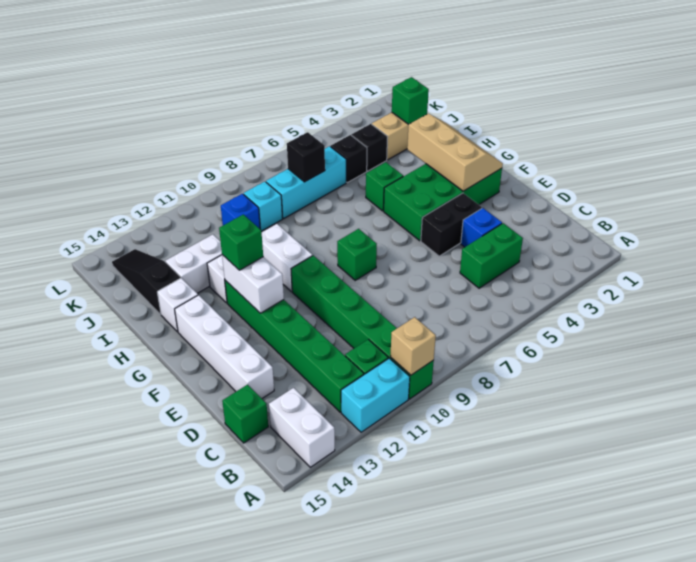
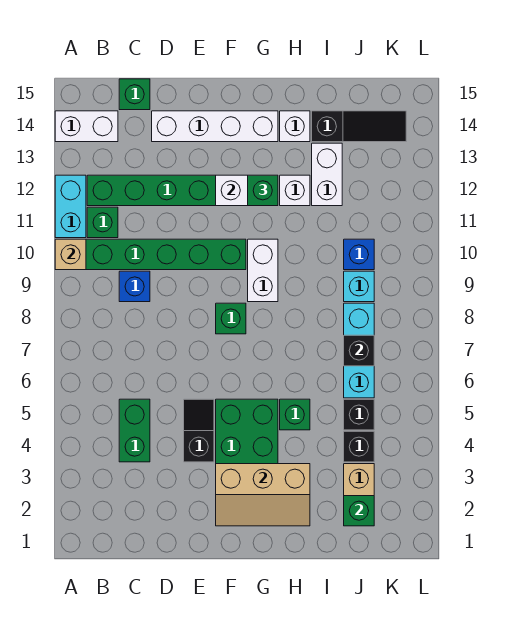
blue brick D4 level 1 -> blue brick C9 level 1
black brick E4:E5 level 1 -> black slope E4:E5 level 1 top 4
white brick G10:H10 level 1 -> white brick G9:G10 level 1

